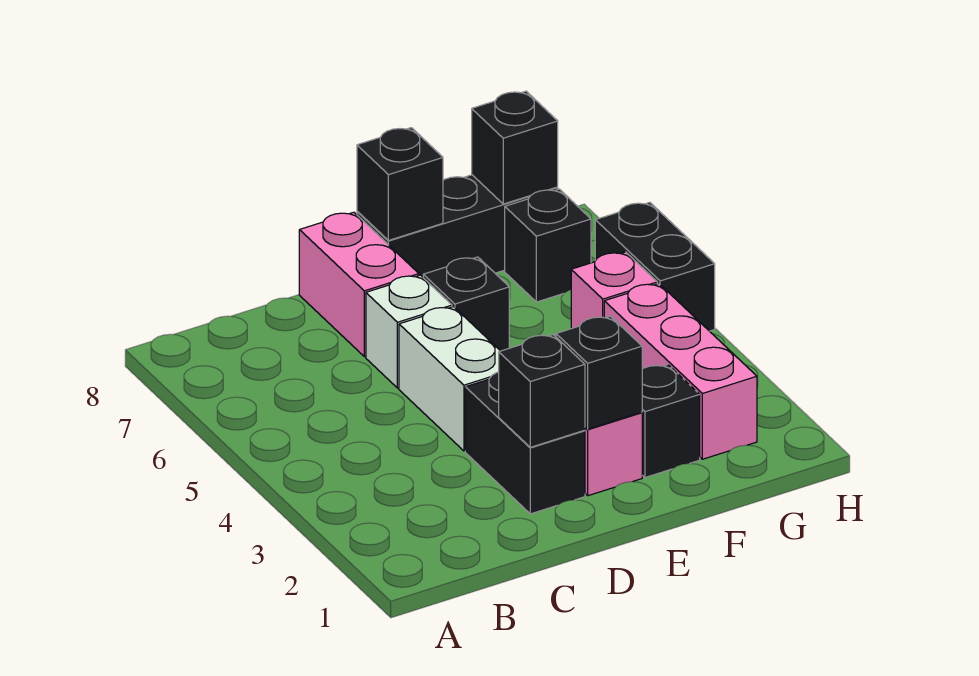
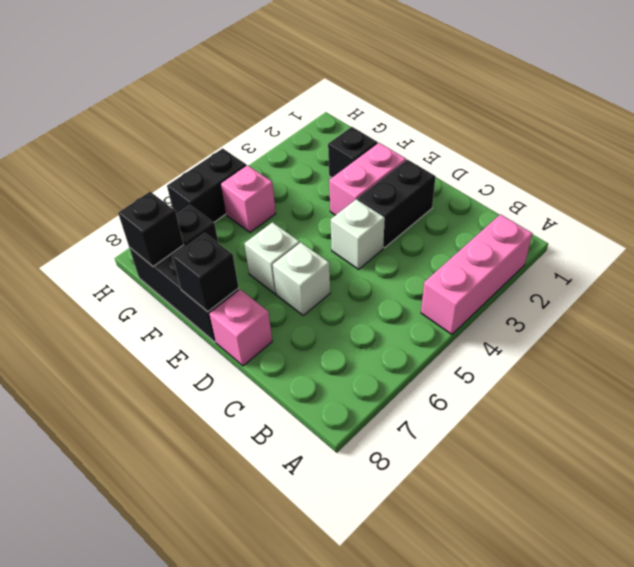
black brick D2 level 2 -> none
white brick D4:D5 level 1 -> white brick D4 level 1
pink brick D7:D8 level 1 -> pink brick D8 level 1
black brick E2 level 2 -> none
black brick E6 level 1 -> white brick E6 level 1
pink brick G2:G4 level 1 -> pink brick A2:A4 level 1

